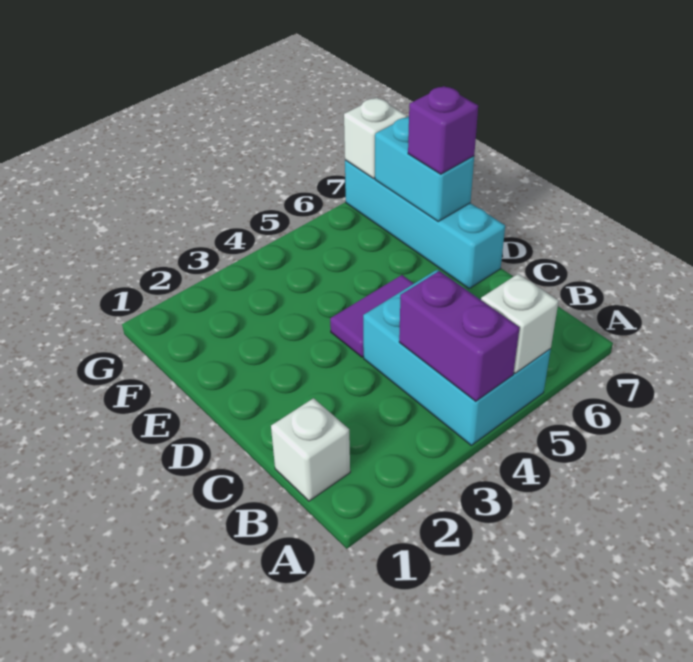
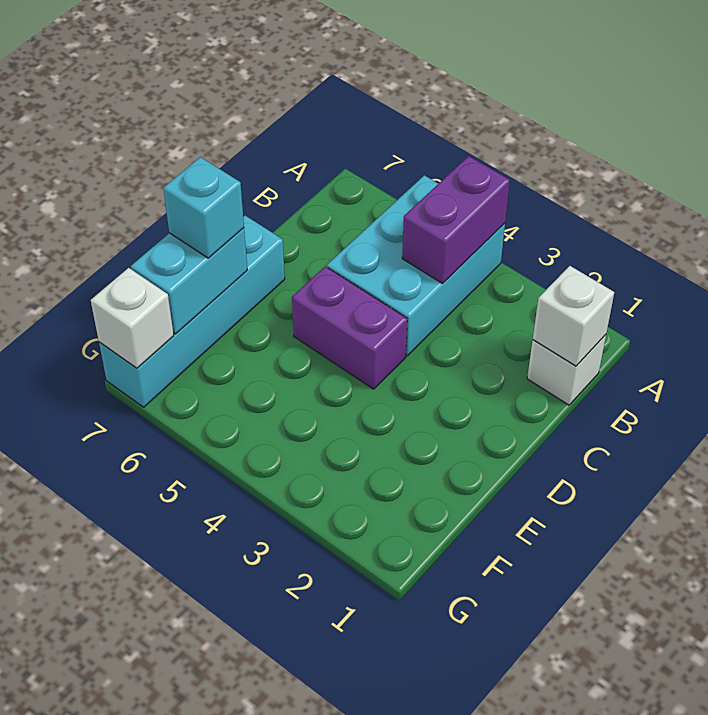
white brick A5 level 2 -> white brick B1 level 2
purple tile D4:D5 level 1 -> purple brick D4:D5 level 1
purple brick E7 level 3 -> cyan brick E7 level 3

